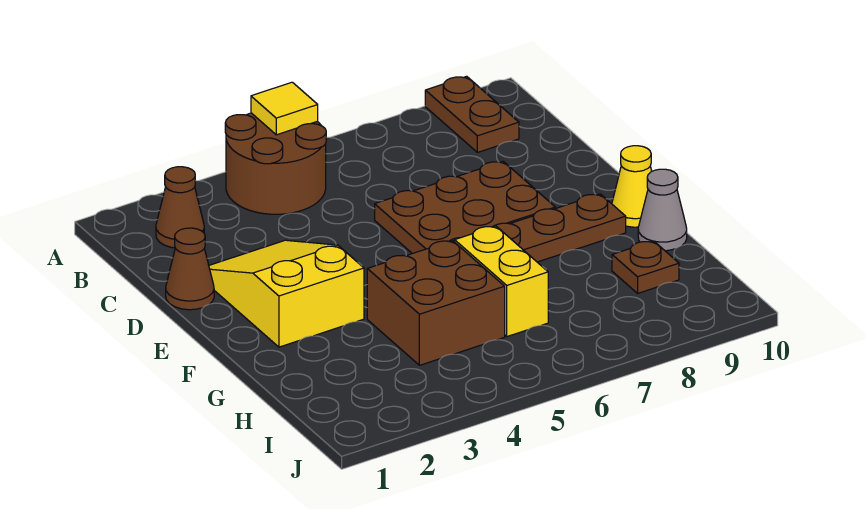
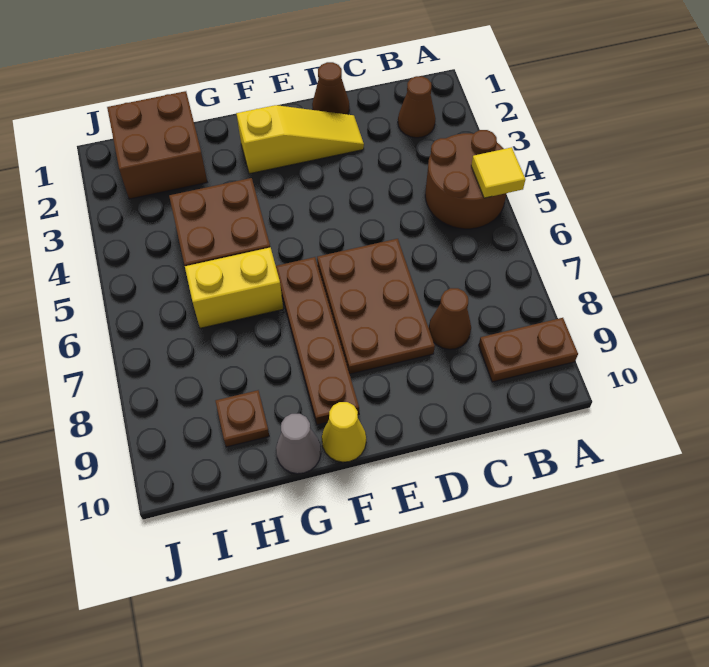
none -> brown cone C8 level 1
yellow slope D2:F3 level 1 top F -> yellow slope D2:F2 level 1 top F
none -> brown brick H1:I2 level 1

